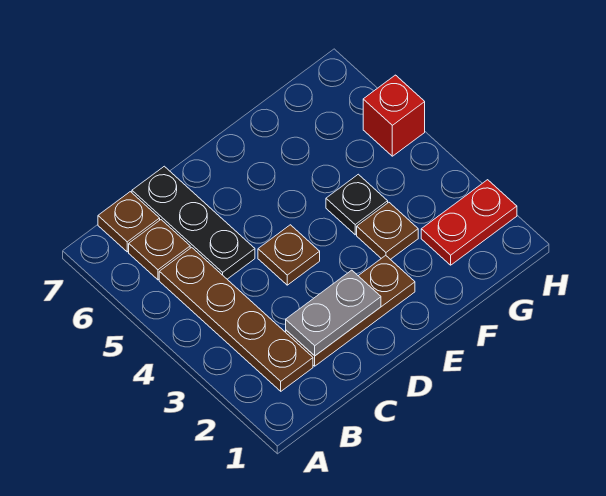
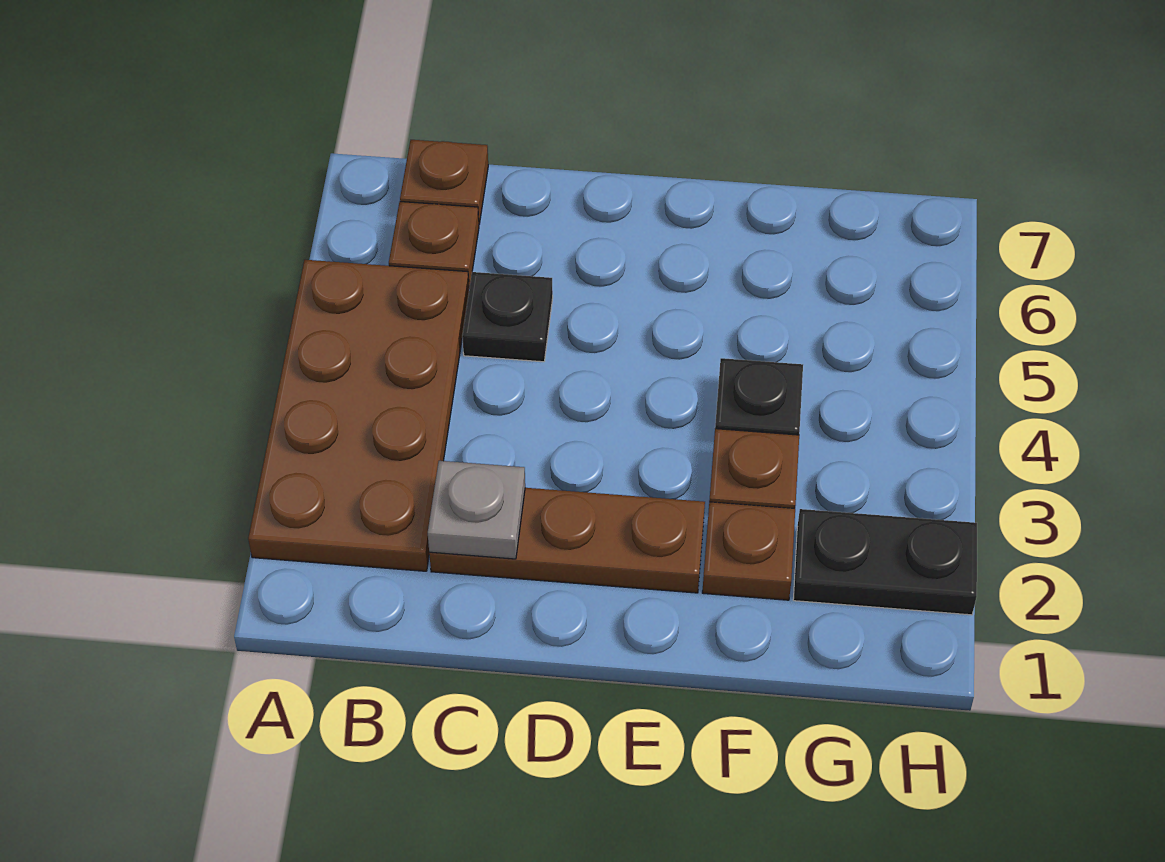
brown plate B2:B5 level 1 -> brown plate A2:B5 level 1
grey plate C2:D2 level 2 -> grey plate C2 level 2
black plate C5:C7 level 1 -> black plate C5 level 1
brown plate D4 level 1 -> brown plate F2 level 1
red plate G2:H2 level 1 -> black plate G2:H2 level 1
red brick H5 level 1 -> none

